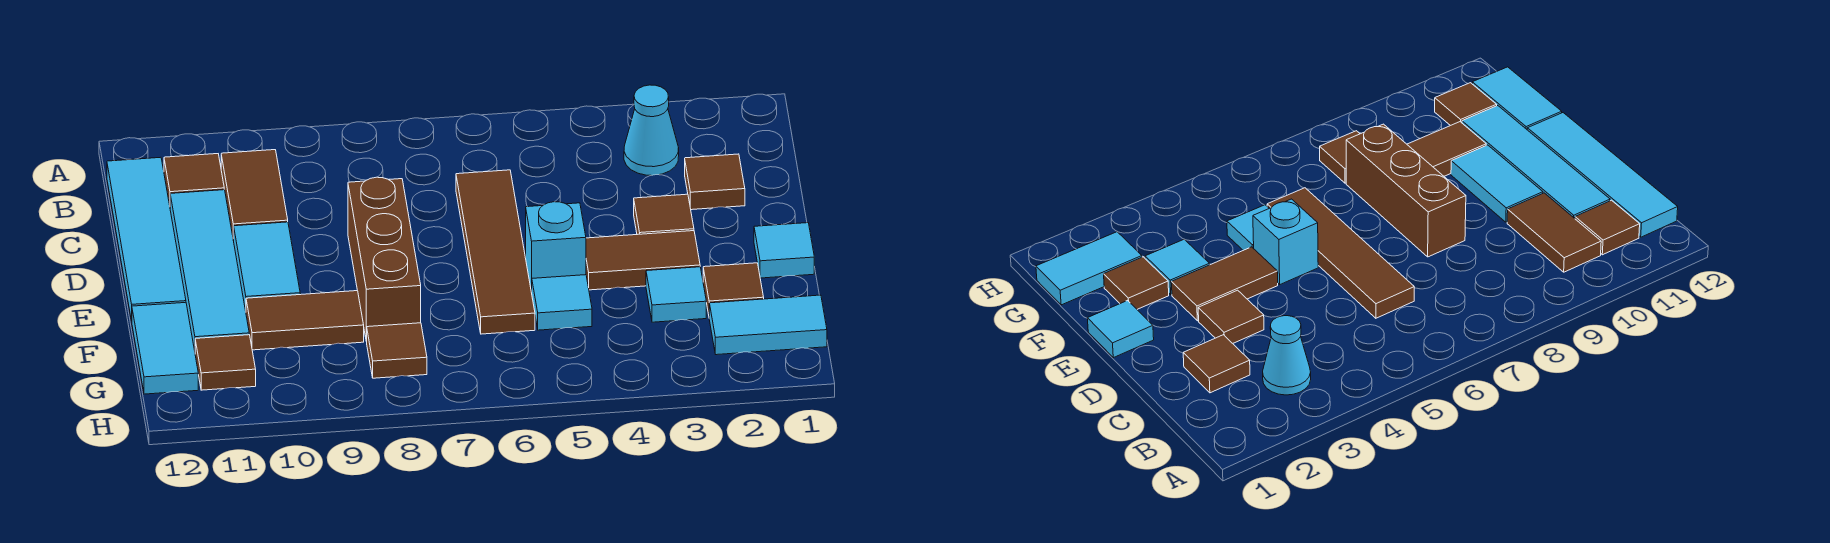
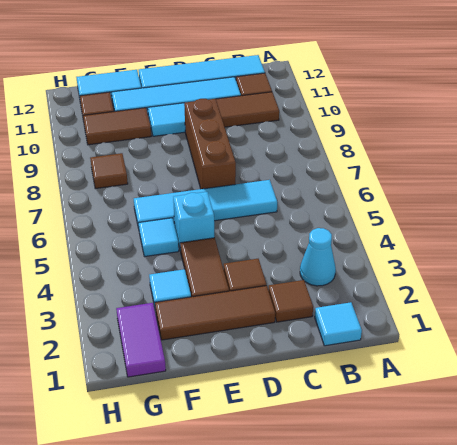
brown tile C6:F6 level 1 -> cyan tile C6:F6 level 1
brown brick D8:F8 level 1 -> brown brick D7:D9 level 1
cyan tile E1 level 1 -> cyan tile B1 level 1
brown tile F2 level 1 -> brown tile D2:F2 level 1
brown tile F9:F10 level 1 -> brown tile F10:G10 level 1
cyan tile G1:G2 level 1 -> purple tile G1:G2 level 1

